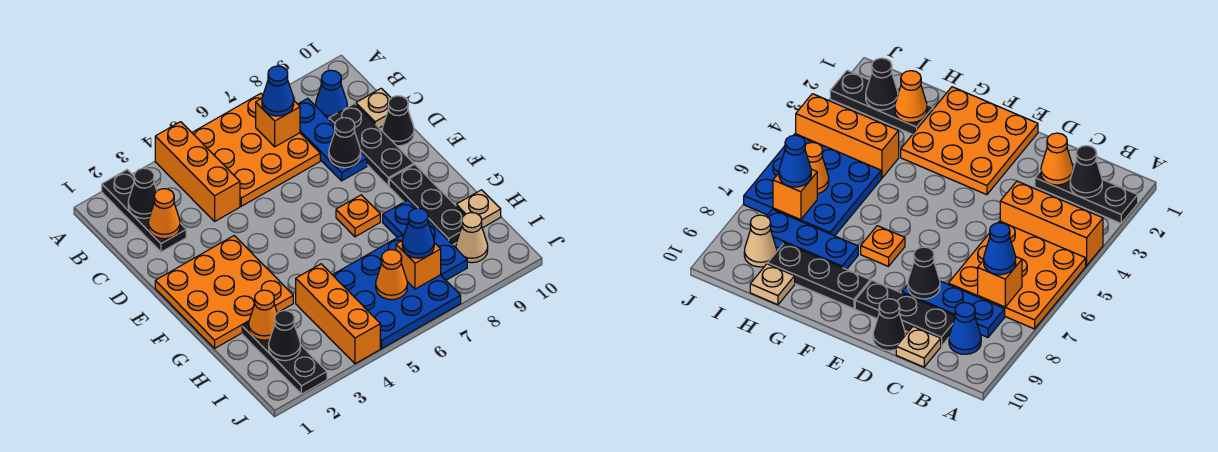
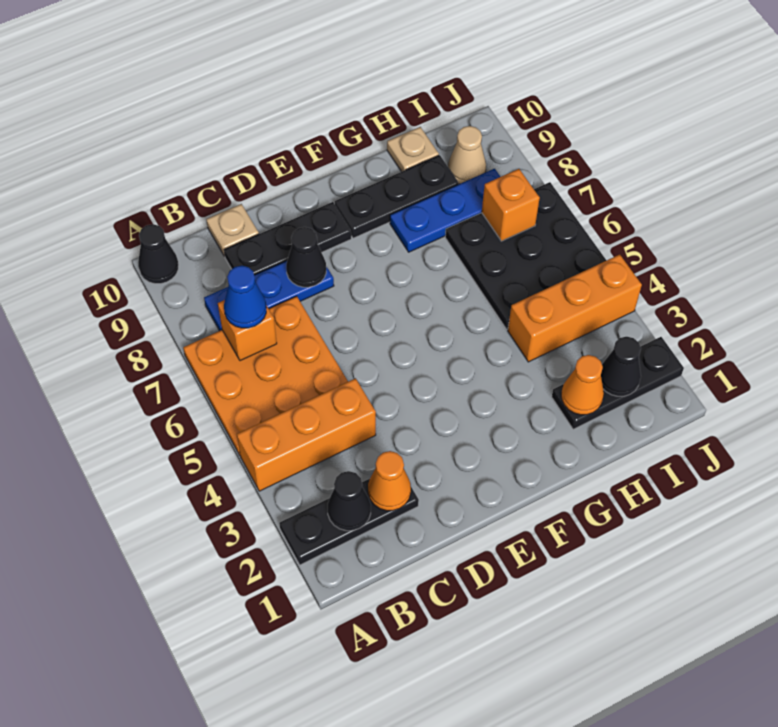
blue cone B9 level 1 -> none
black cone D10 level 1 -> black cone A10 level 1
orange plate E1:G3 level 1 -> none
orange plate F7 level 1 -> none
blue plate H5:J7 level 1 -> black plate H5:J7 level 1
orange cone I6 level 2 -> none
blue cone I7 level 3 -> none

